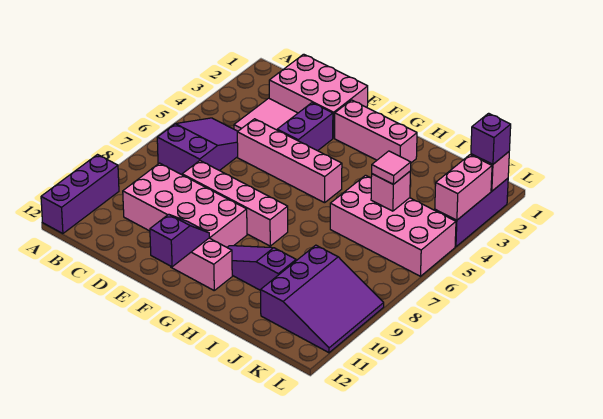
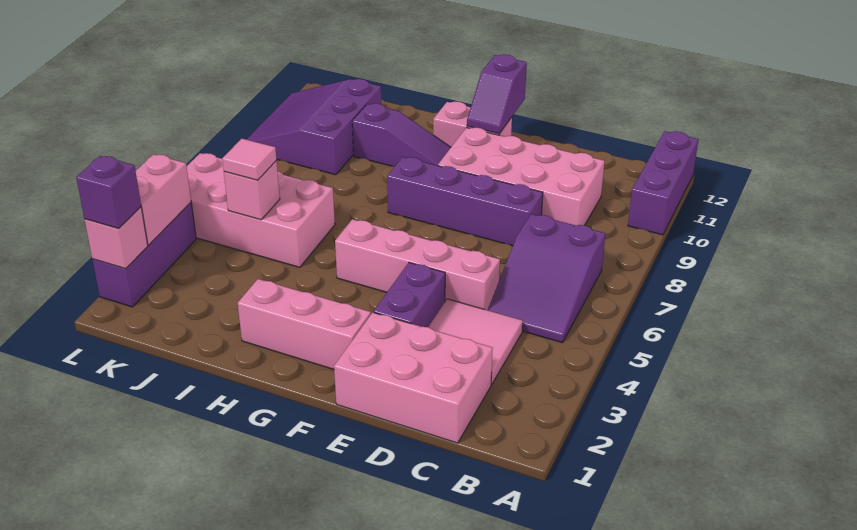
pink brick D8:G8 level 1 -> purple brick D8:G8 level 1

